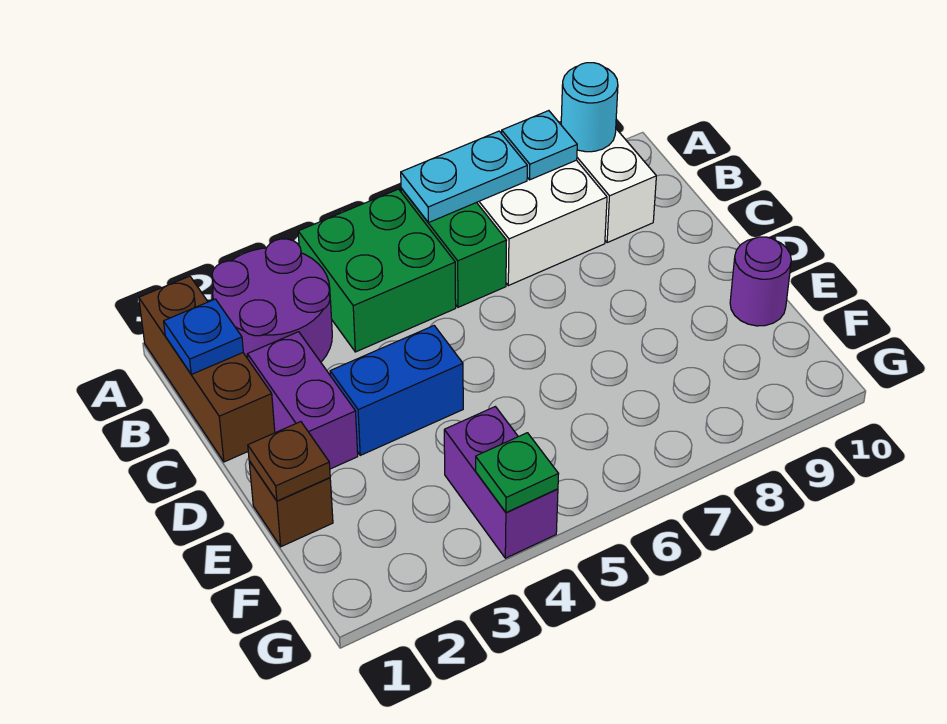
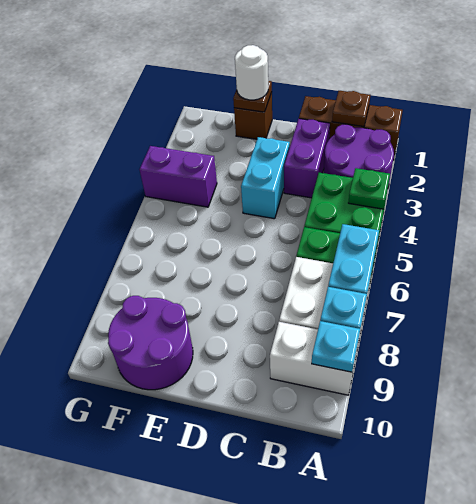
cyan round brick A9 level 2 -> cyan plate A9 level 2
blue plate B1 level 2 -> brown plate B1 level 2
purple brick C2:D2 level 1 -> purple brick C2:C3 level 1
blue brick D3:D4 level 1 -> cyan brick D3:D4 level 1
none -> white round brick E1 level 3
purple round brick E10 level 1 -> purple round brick E9:F10 level 1
green plate G4 level 2 -> green plate A4 level 2

